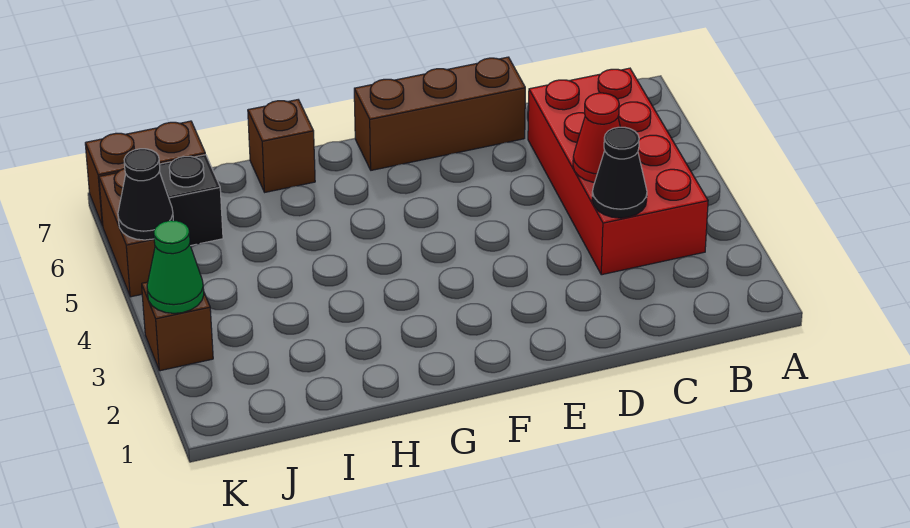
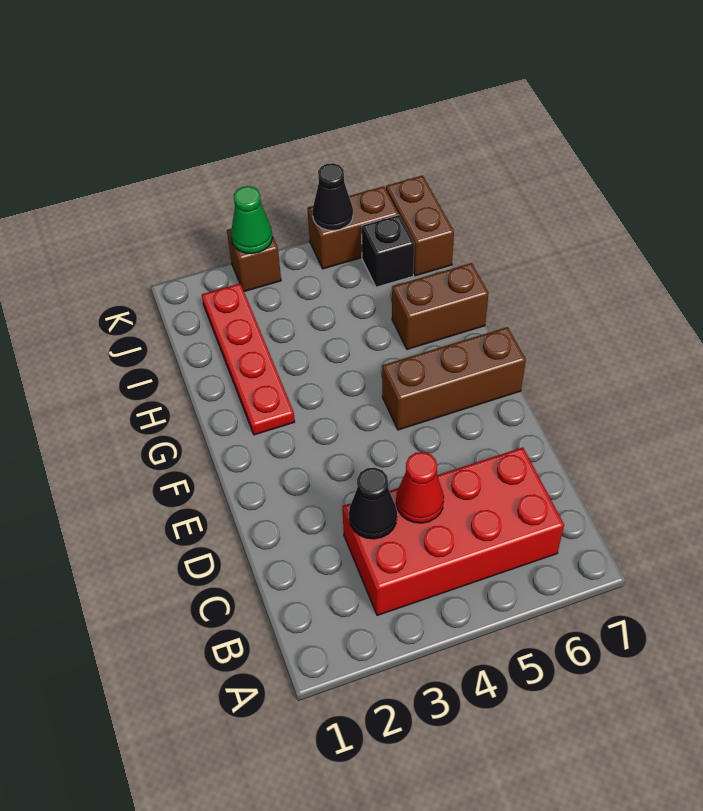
brown brick D7:F7 level 1 -> brown brick F5:F7 level 1
none -> red plate G2:J2 level 1
brown brick H7 level 1 -> brown brick H6:H7 level 1

